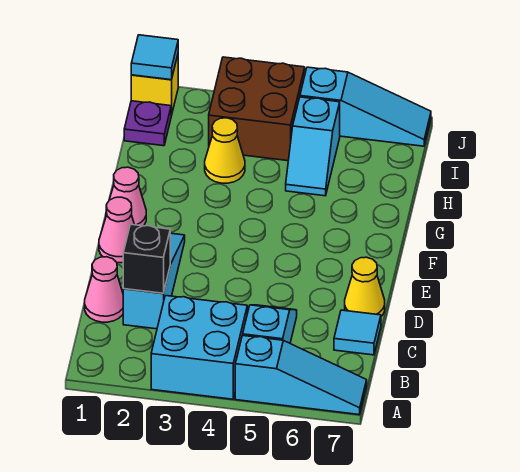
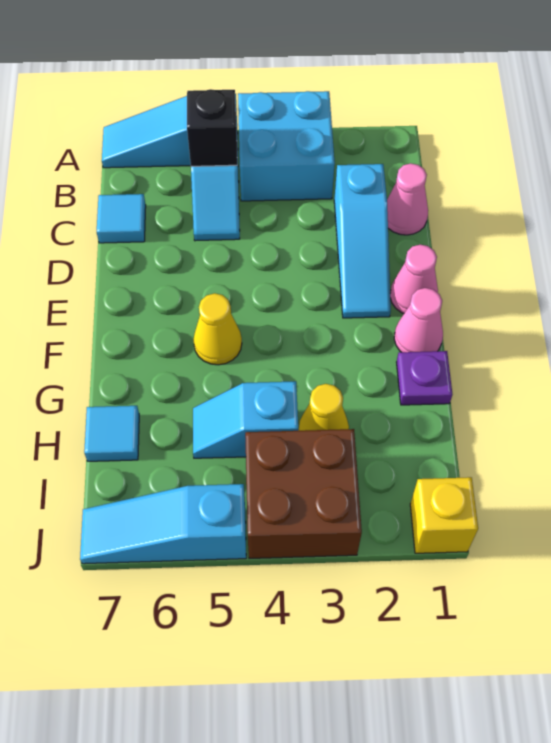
black brick C2 level 2 -> black brick B5 level 2
yellow cone D7 level 1 -> yellow cone F5 level 1
cyan slope H5:I5 level 1 top I -> cyan slope H4:H5 level 1 top 4
purple plate I1 level 1 -> purple plate G1 level 1
cyan tile J1 level 2 -> cyan tile H7 level 1

